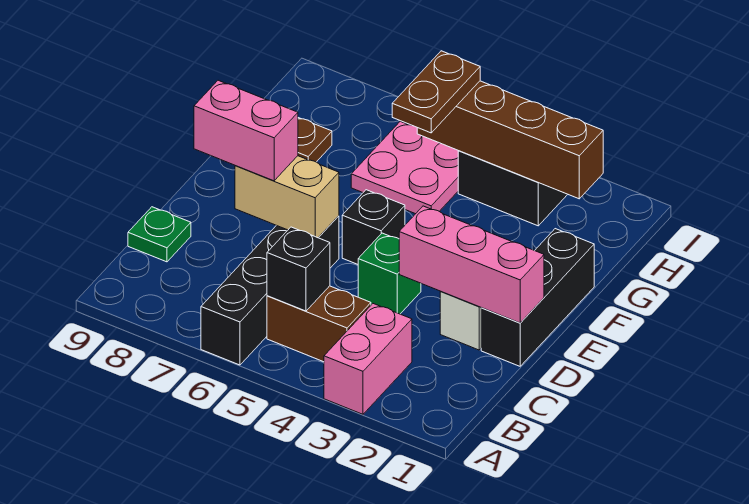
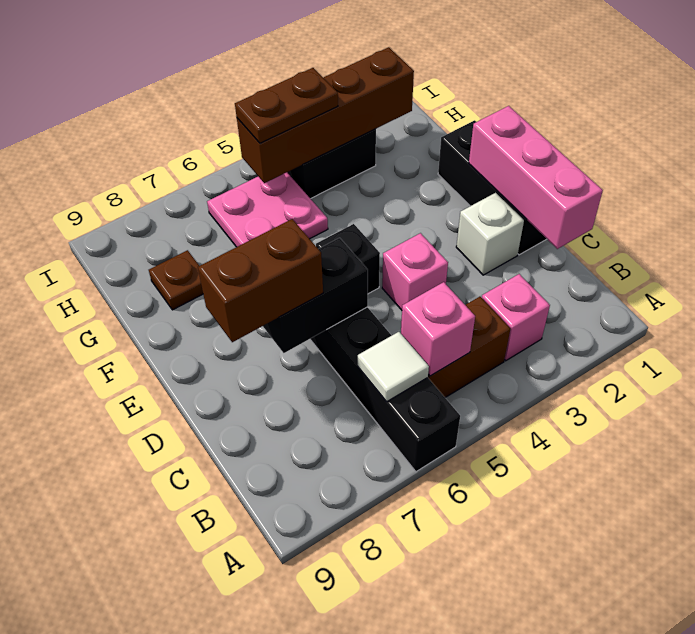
pink brick A3:B3 level 1 -> pink brick B3 level 1
black brick B5 level 2 -> pink brick B5 level 2
none -> white tile B6 level 2
green plate C9 level 1 -> none
pink brick D1:D3 level 2 -> pink brick C1:E1 level 2
green brick D4 level 1 -> pink brick D4 level 1
tan brick D6:D7 level 2 -> black brick D6:D7 level 2
pink brick D7:D8 level 3 -> brown brick D7:D8 level 3
brown plate G5:H5 level 3 -> brown plate H4:H5 level 3

